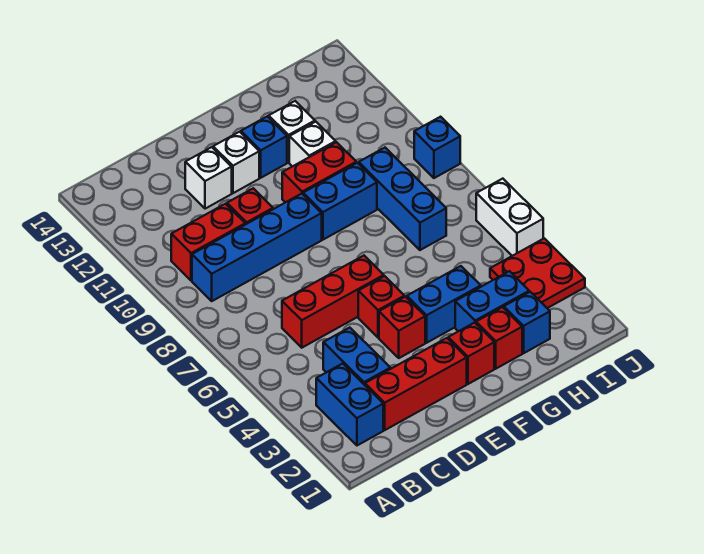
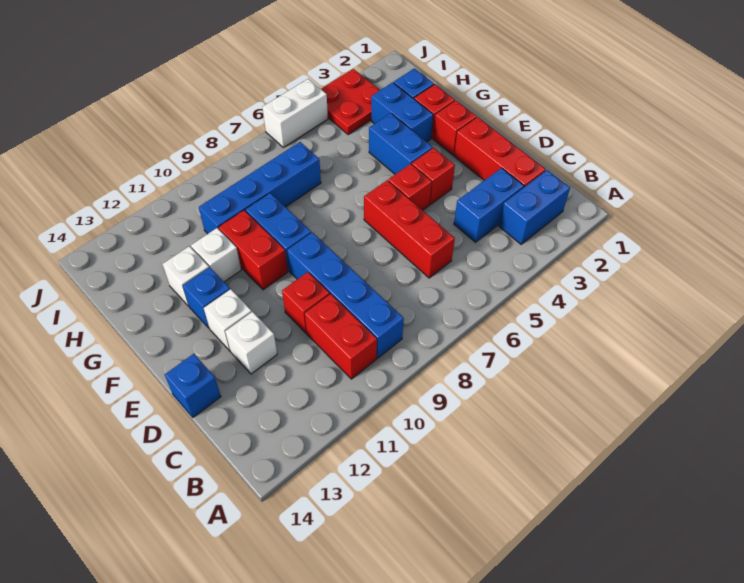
blue brick H7:H9 level 1 -> blue brick H7:H10 level 1
blue brick J9 level 1 -> blue brick D14 level 1

